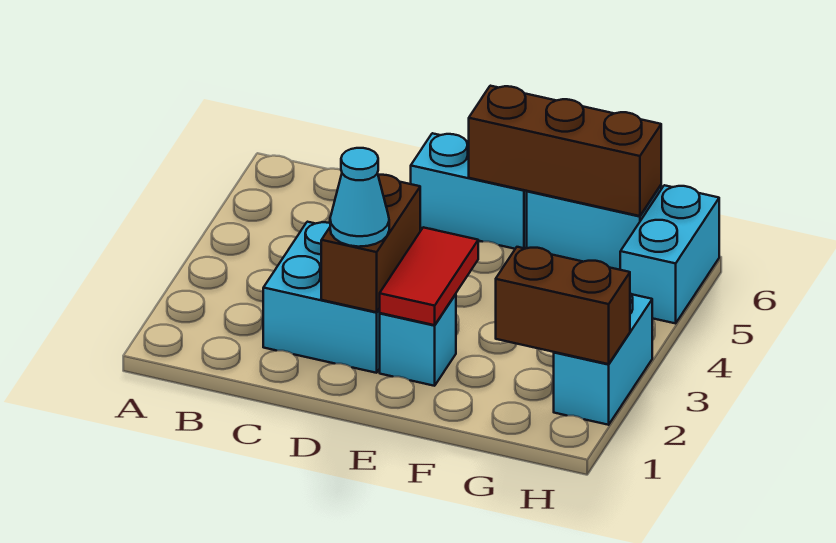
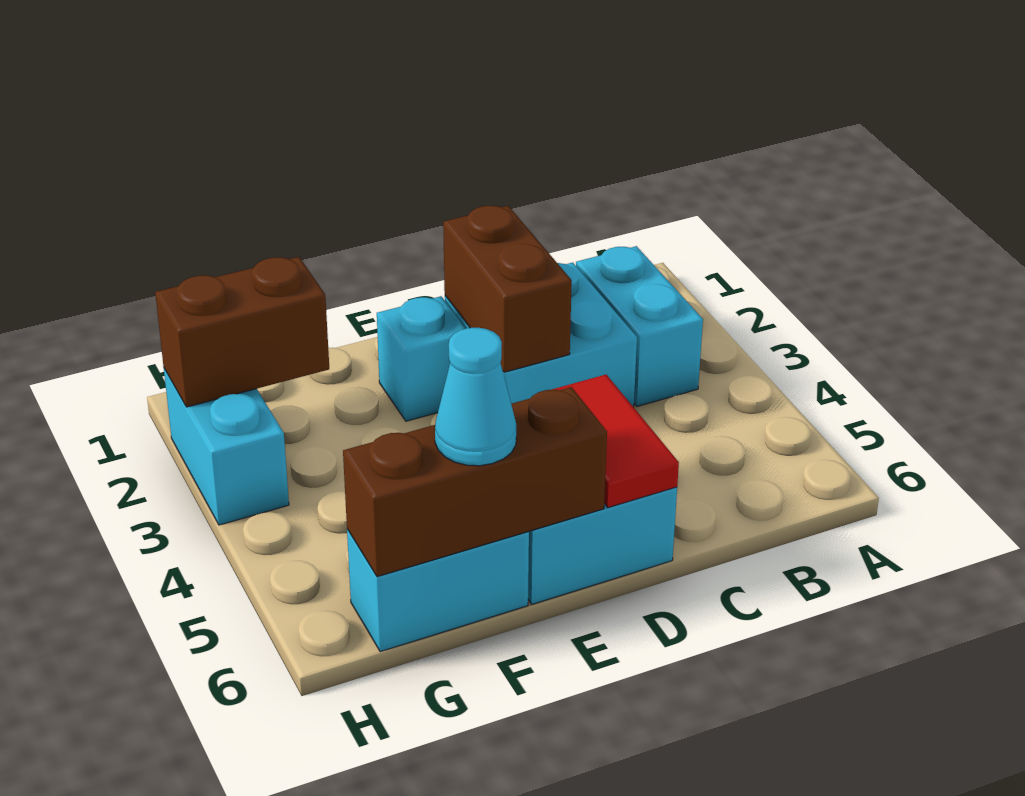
cyan cone D2 level 3 -> cyan cone F6 level 3
red tile E2:E3 level 2 -> red tile D5:D6 level 2
cyan brick H5:H6 level 1 -> cyan brick B2:B3 level 1

